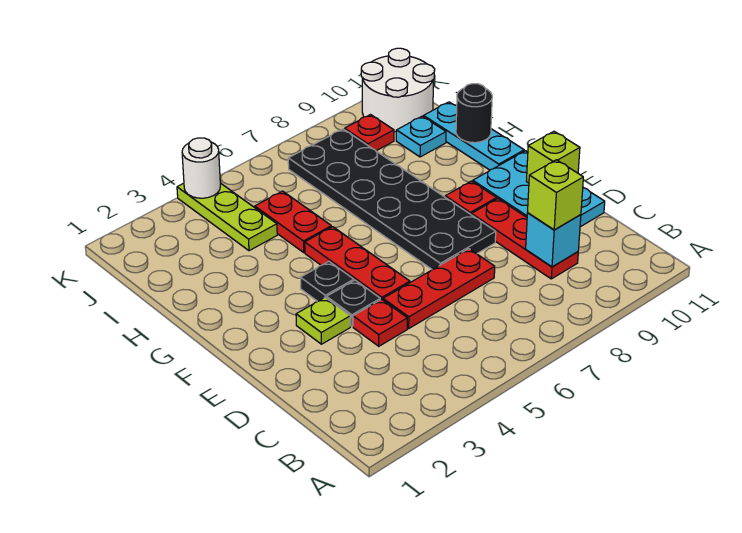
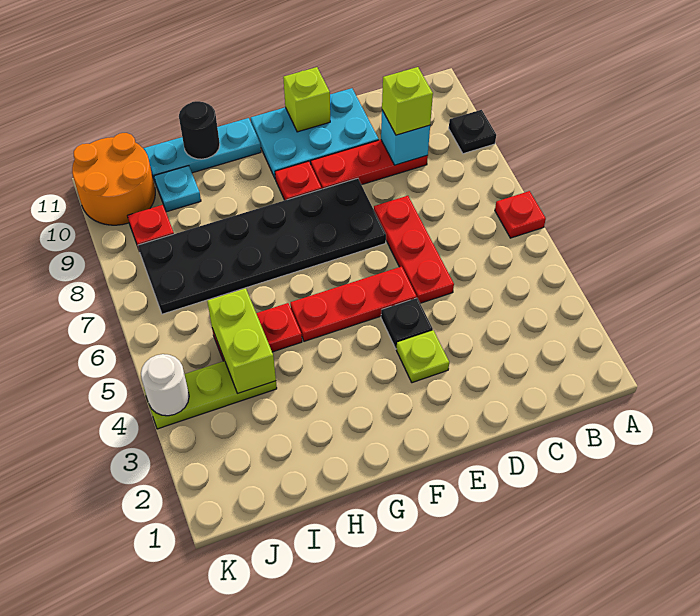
red plate D4 level 1 -> red plate A6 level 1
black plate F4 level 1 -> black plate A9 level 1
none -> lime brick I4:I5 level 2
white round brick J10:K11 level 1 -> orange round brick J10:K11 level 1

